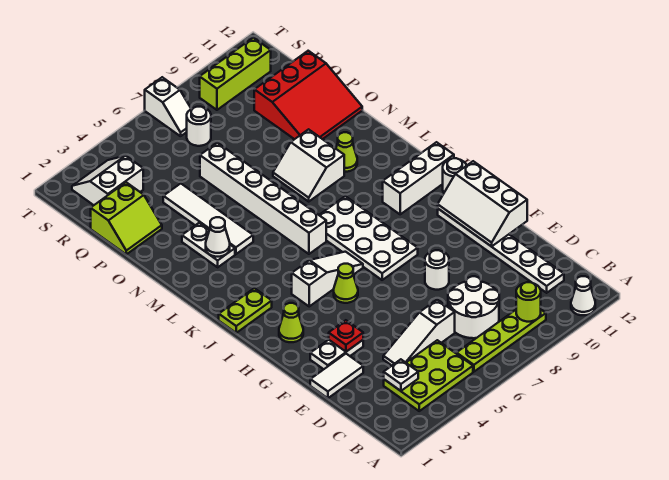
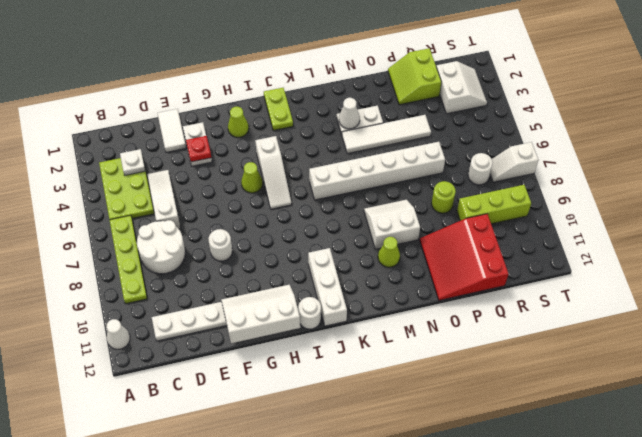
lime round brick B9 level 2 -> lime round brick P8 level 1
white plate H7:K8 level 1 -> none
lime brick S9:S11 level 1 -> lime brick Q9:S9 level 1

